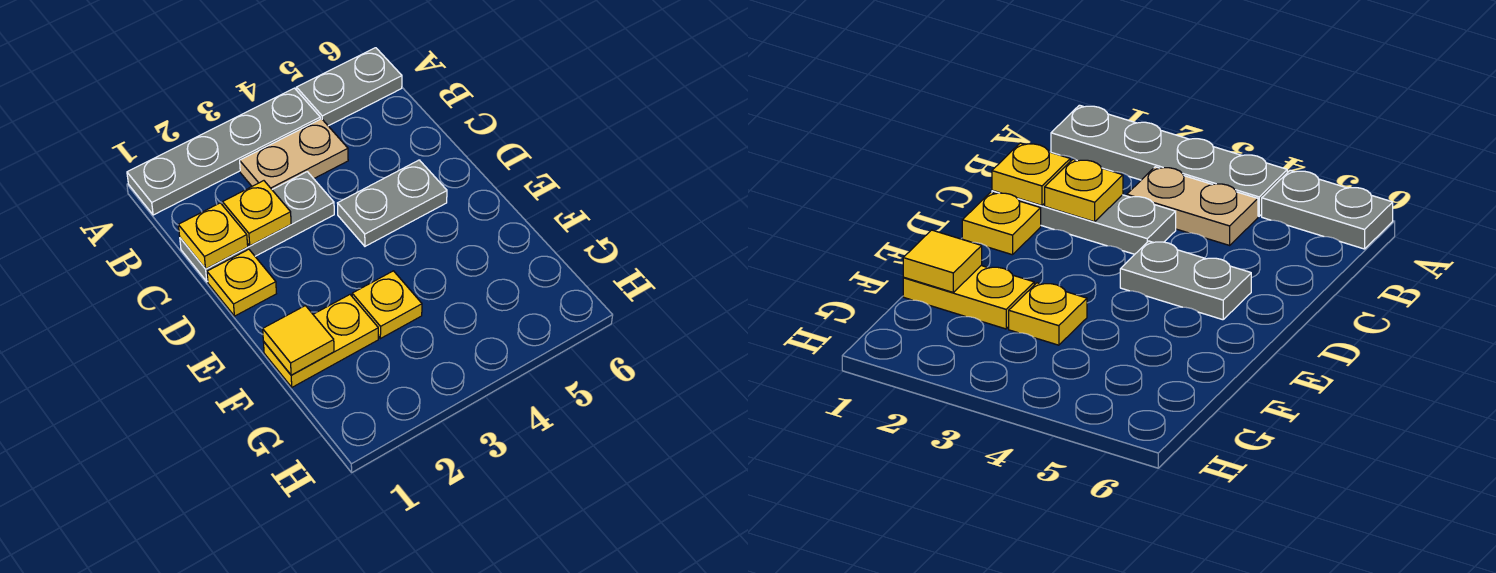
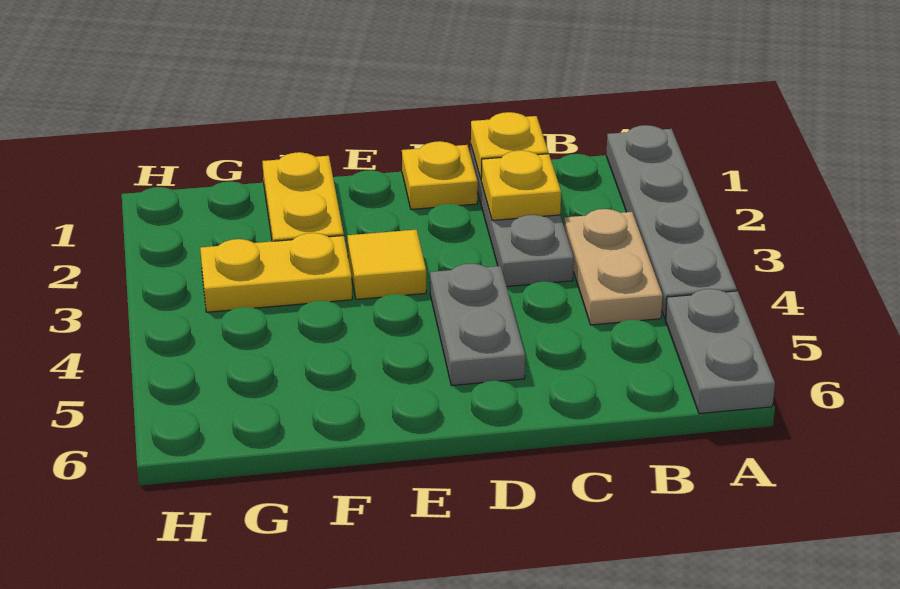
yellow tile F1 level 2 -> yellow tile E3 level 1
yellow plate F3 level 1 -> yellow plate F3:G3 level 1

